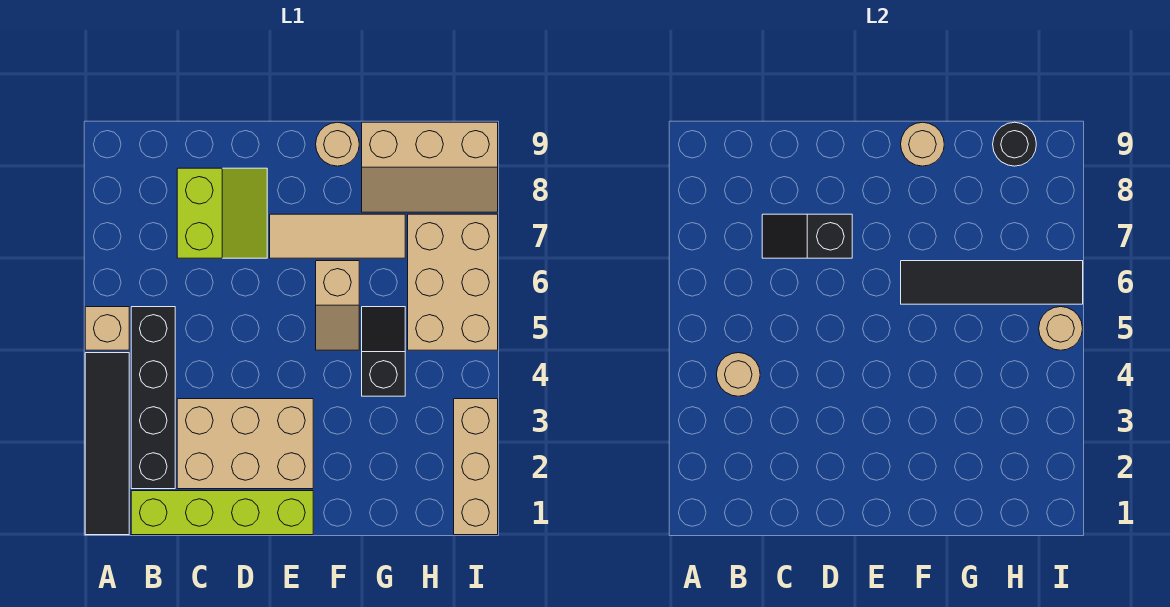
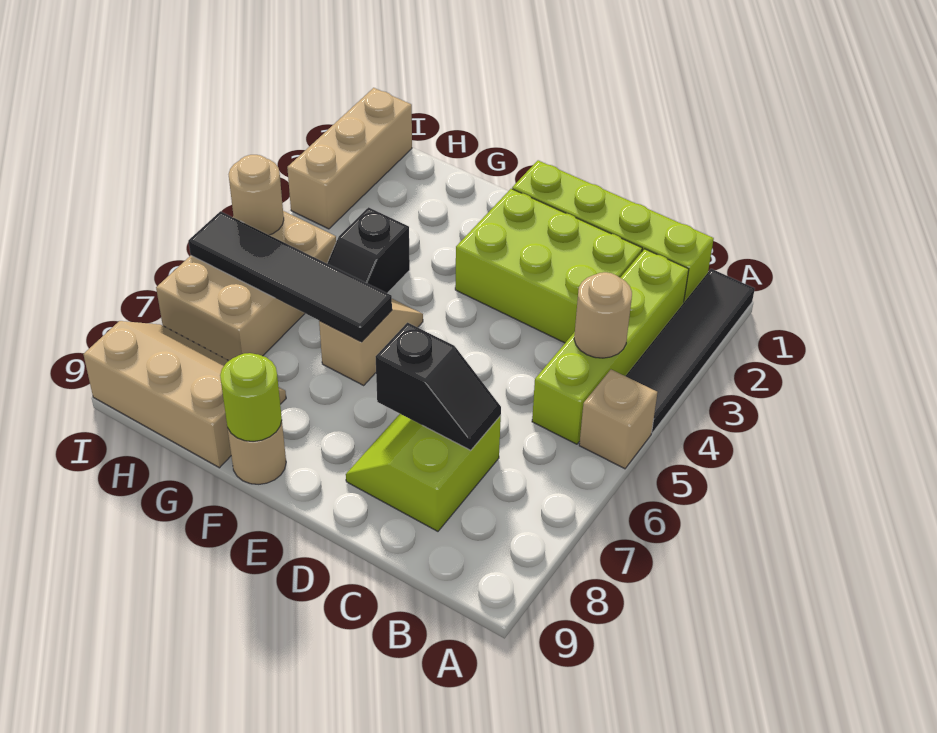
black brick B2:B5 level 1 -> lime brick B2:B5 level 1
tan brick C2:E3 level 1 -> lime brick C2:E3 level 1
tan tile E7:G7 level 1 -> none
tan round brick F9 level 2 -> lime round brick F9 level 2
black round brick H9 level 2 -> none

